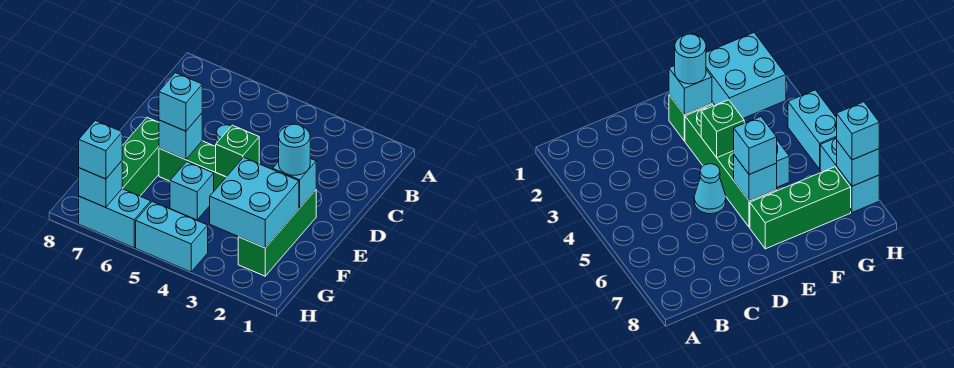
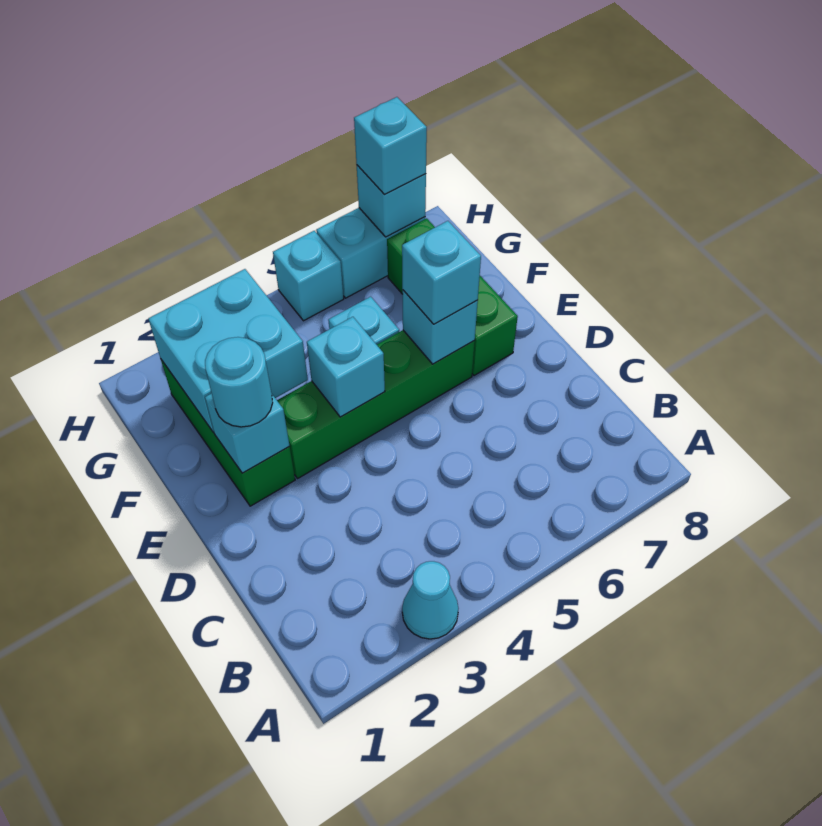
cyan cone D5 level 1 -> cyan cone A3 level 1
green brick E4 level 2 -> cyan brick E4 level 2
cyan brick H4:H5 level 1 -> cyan brick H5 level 1

